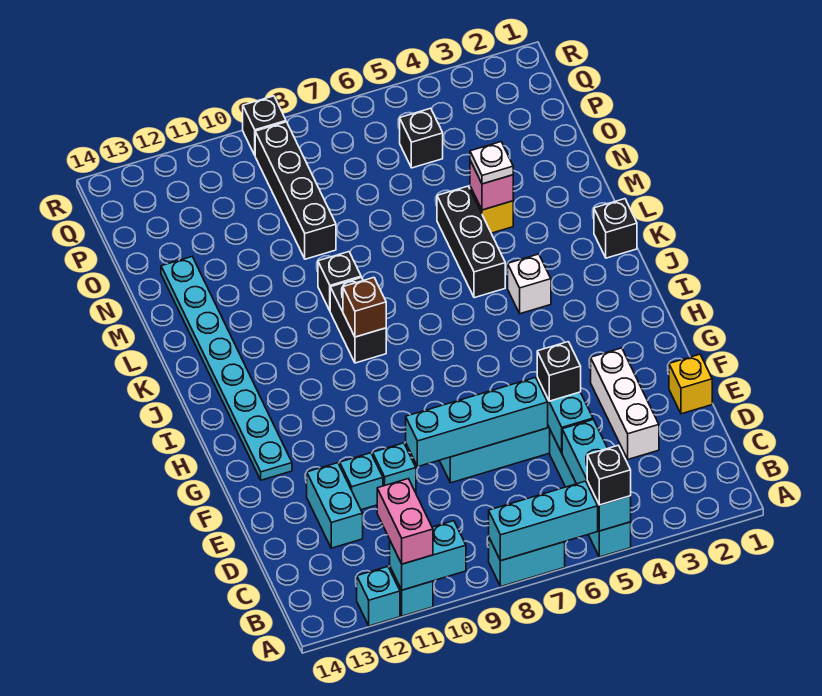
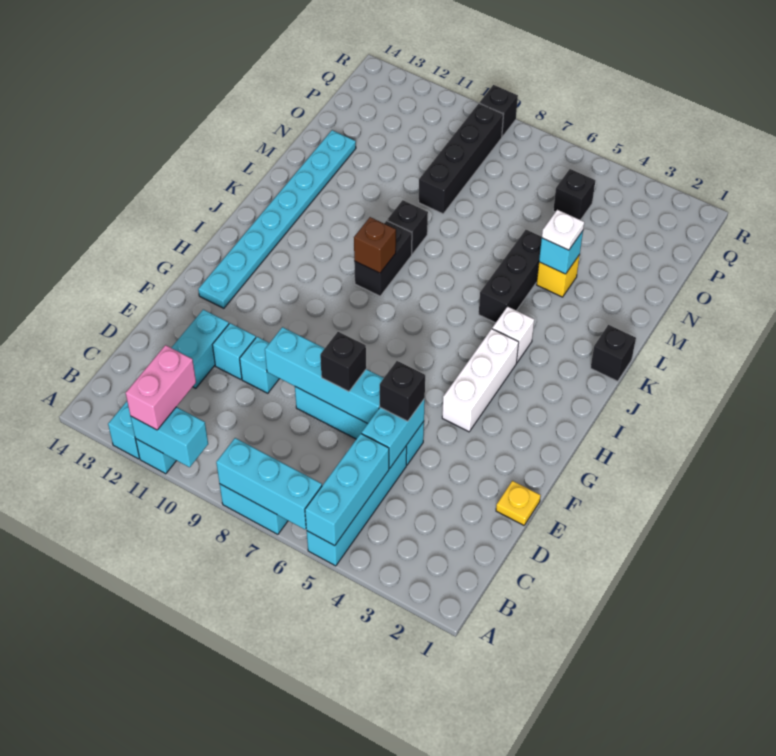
black brick A5 level 3 -> black brick E7 level 3
white brick D3:F3 level 1 -> white brick G4:I4 level 1
yellow brick E1 level 1 -> yellow plate E1 level 1
pink brick M4 level 2 -> cyan brick M4 level 2

